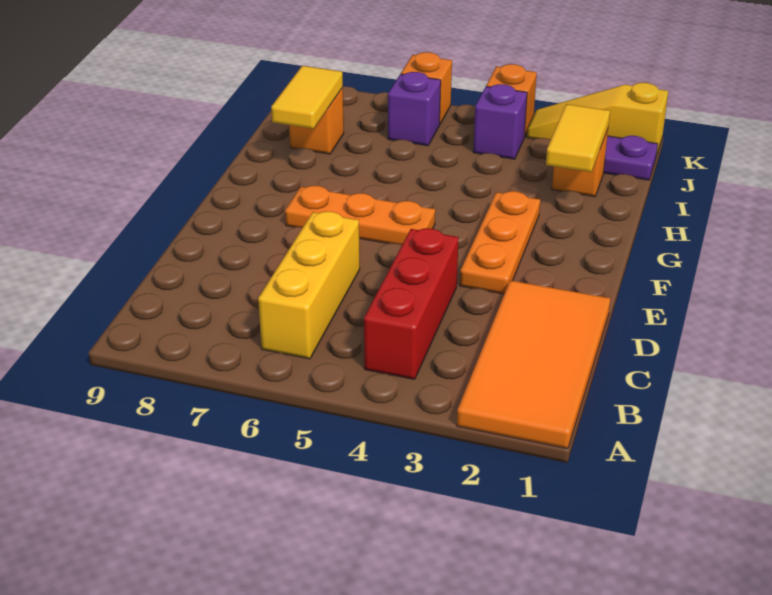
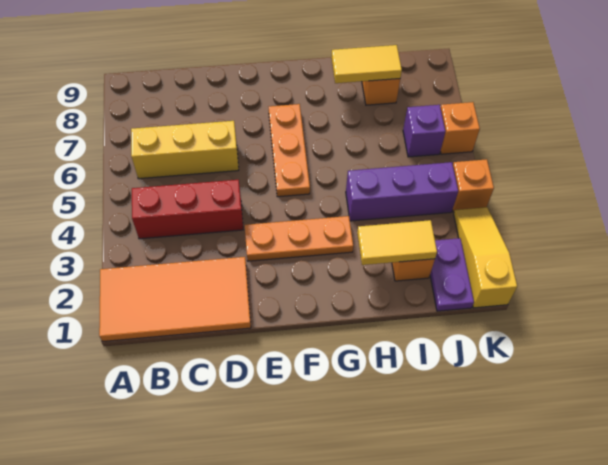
purple brick J4 level 1 -> purple brick H4:J4 level 1

